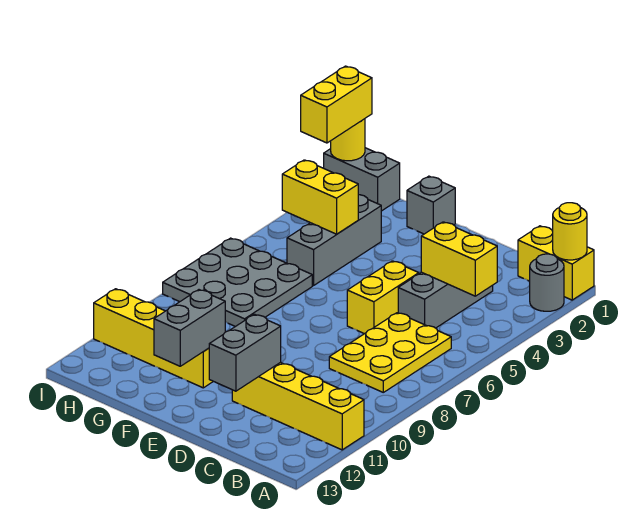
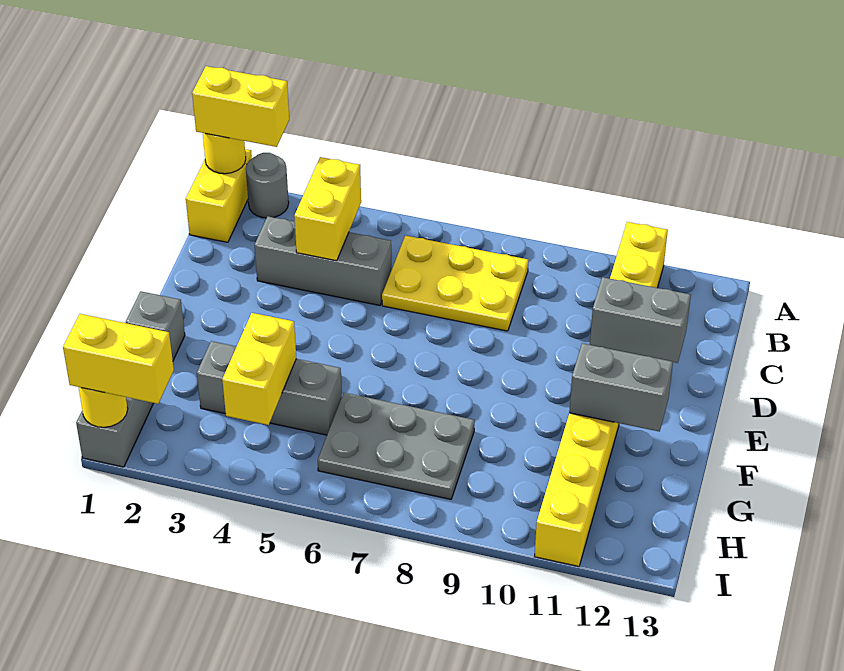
yellow brick D5:D6 level 1 -> yellow brick A1:A2 level 3
grey plate G6:I8 level 1 -> grey plate G6:H8 level 1

